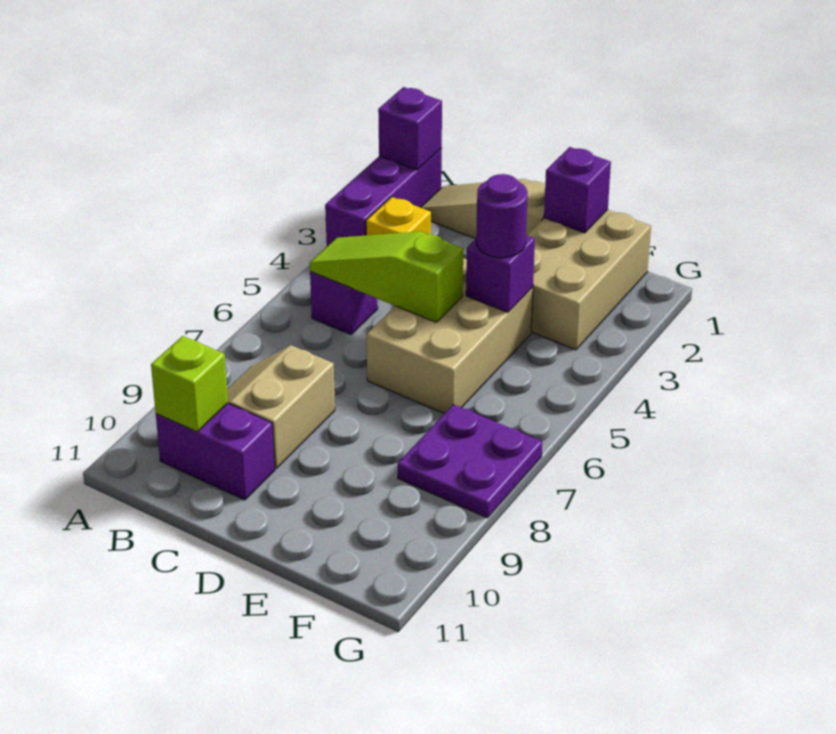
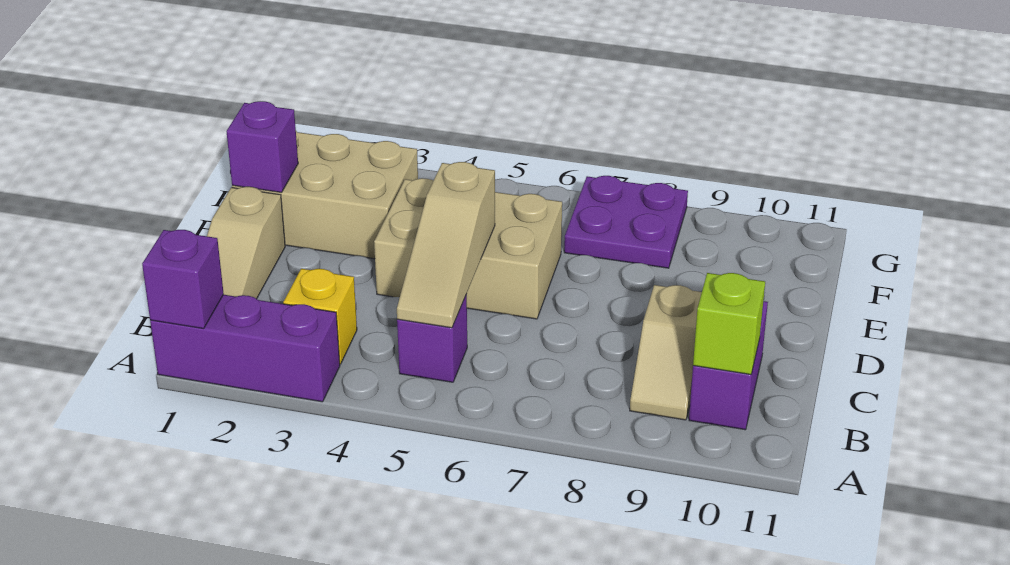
lime slope B5:D5 level 2 top D -> tan slope B5:D5 level 2 top D
tan slope B8:C9 level 1 top C -> tan slope B9:C9 level 1 top C
purple brick E4 level 2 -> none
purple round brick E4 level 3 -> none

